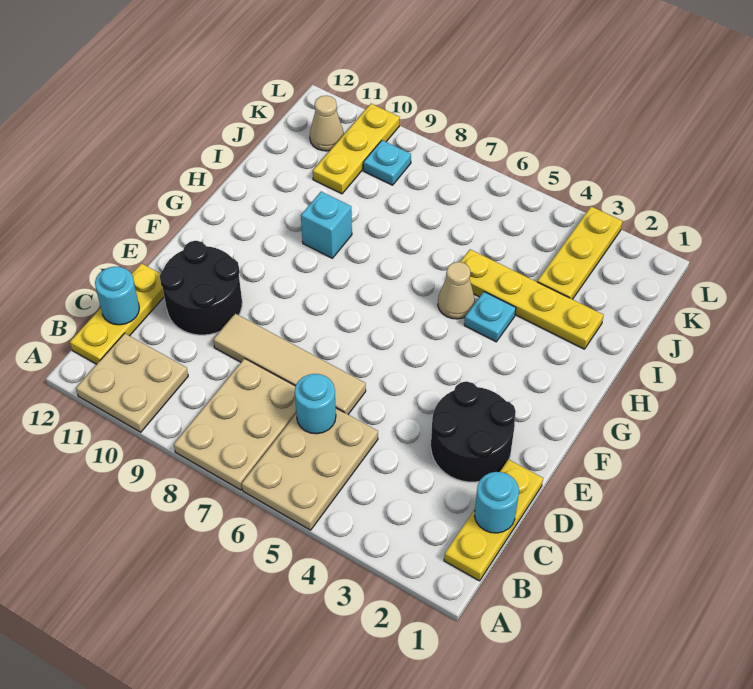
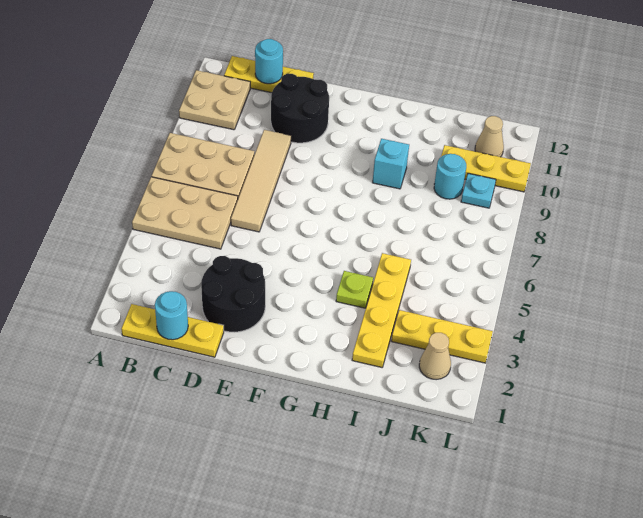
cyan round brick C6 level 2 -> cyan round brick J9 level 1
cyan plate H4 level 1 -> lime plate H4 level 1
tan cone H5 level 1 -> tan cone K2 level 1

